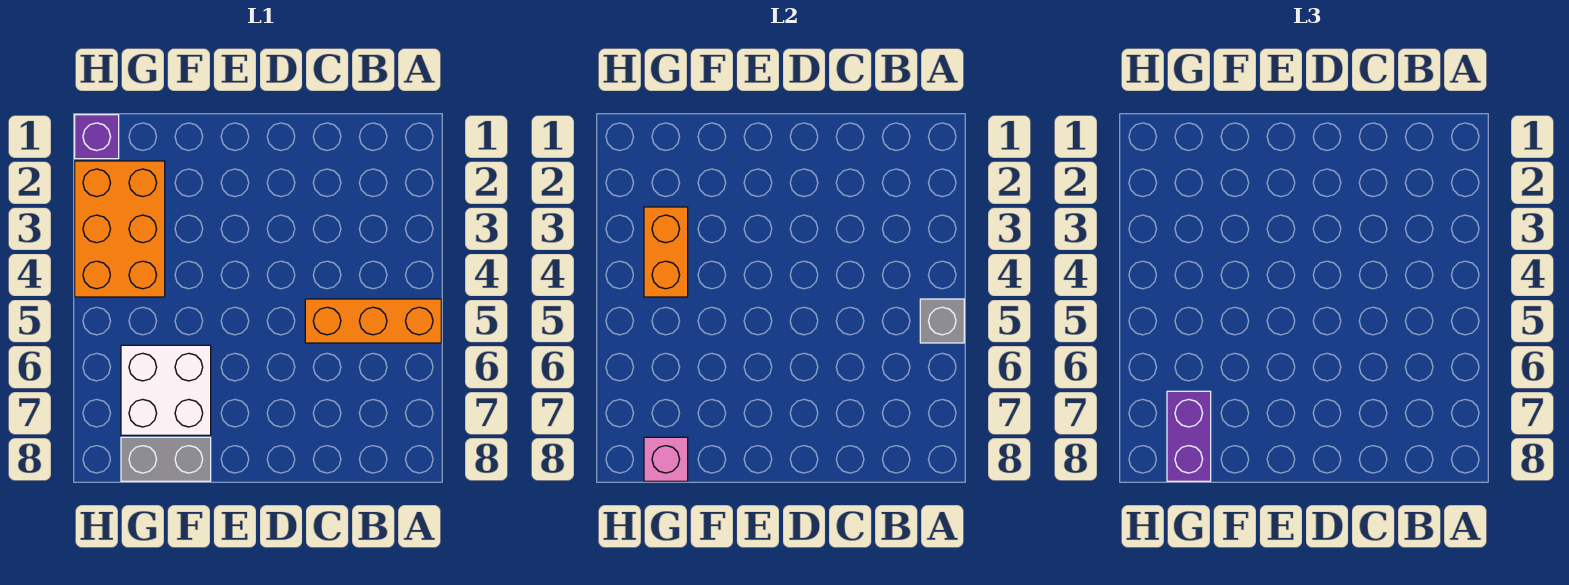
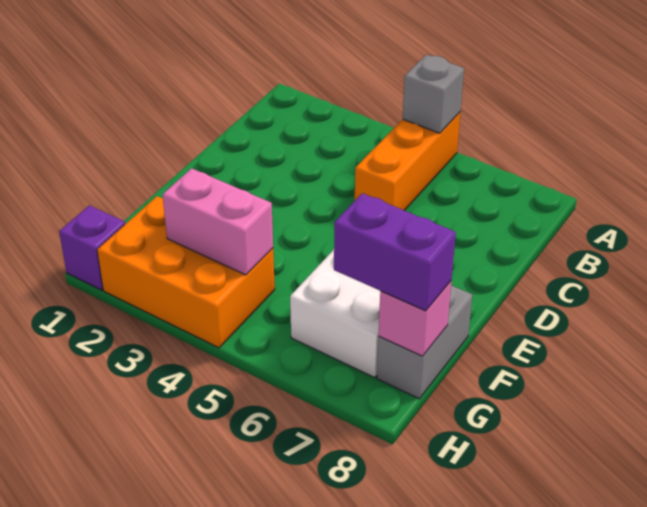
orange brick G3:G4 level 2 -> pink brick G3:G4 level 2

